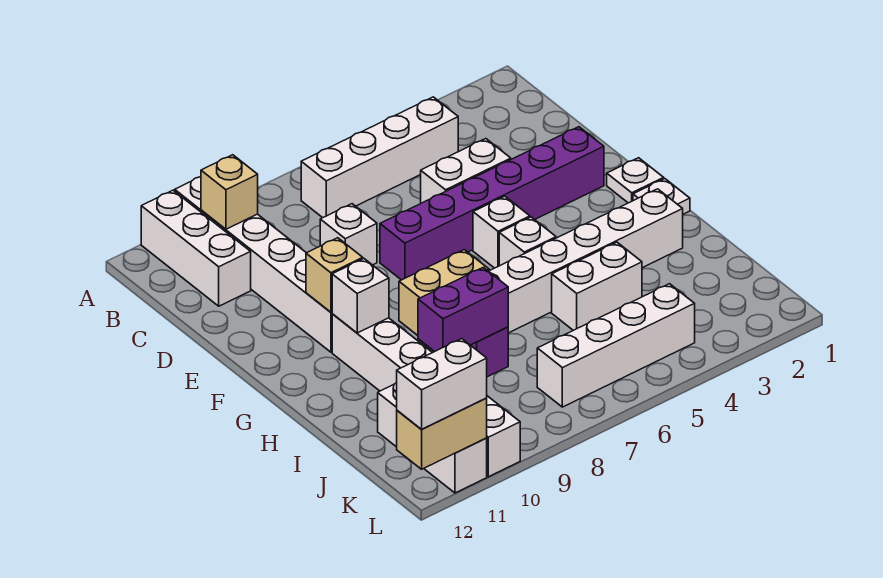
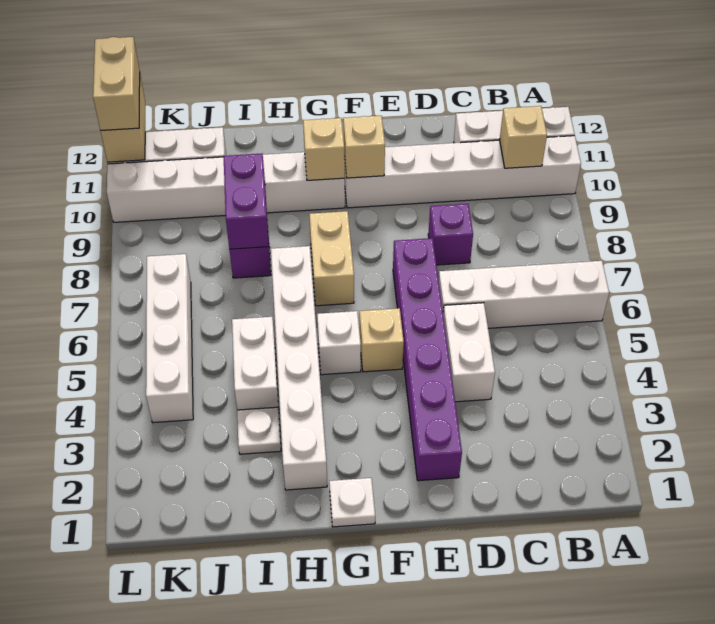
white brick B4:B7 level 1 -> white brick A6:D6 level 1
white brick D8 level 1 -> purple brick D8 level 1
white plate F1 level 1 -> white plate I3 level 1
white brick F5 level 1 -> tan brick F5 level 1
white brick G10 level 2 -> tan brick G10 level 2
white brick L11:L12 level 3 -> tan brick L11:L12 level 3

